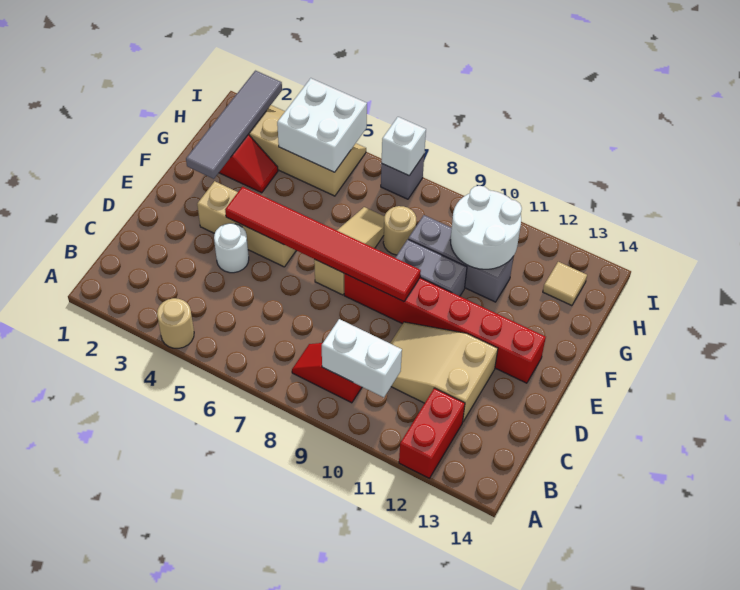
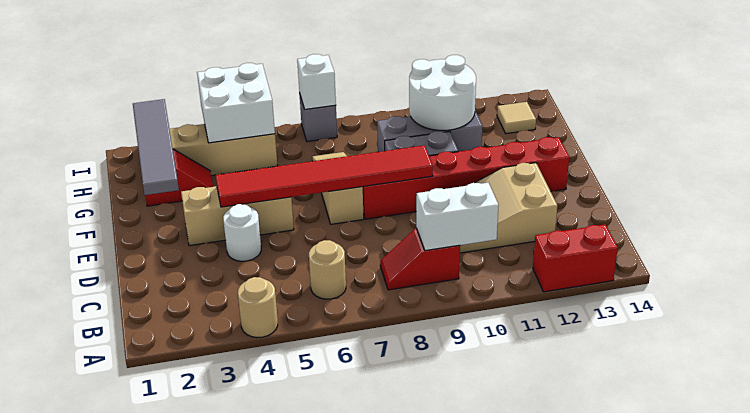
red brick A12:B12 level 1 -> red brick A12:A13 level 1
tan round brick G8 level 1 -> tan round brick B6 level 1

